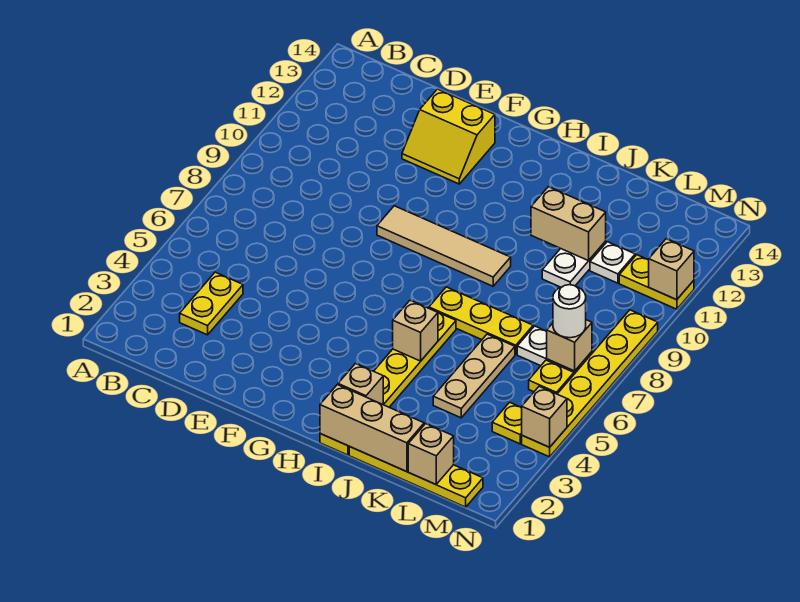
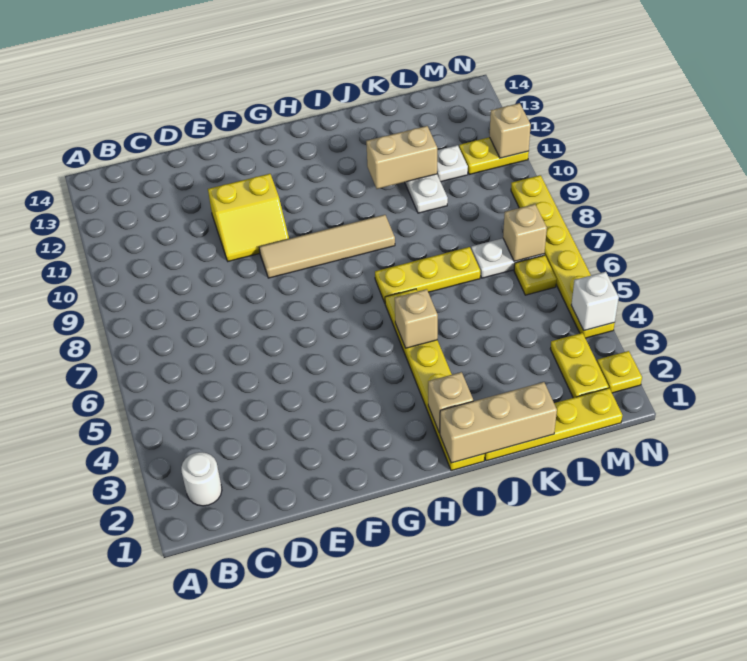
yellow plate C3:C4 level 1 -> yellow plate M2:M3 level 1
yellow slope E12:F13 level 1 top 13 -> yellow slope E10:F11 level 1 top 11
tan plate K4:K6 level 1 -> none
tan brick L1 level 2 -> none
yellow plate M4 level 1 -> yellow plate N2 level 1
white round brick M7 level 3 -> white round brick B2 level 1
tan brick N4 level 2 -> white brick N4 level 2

